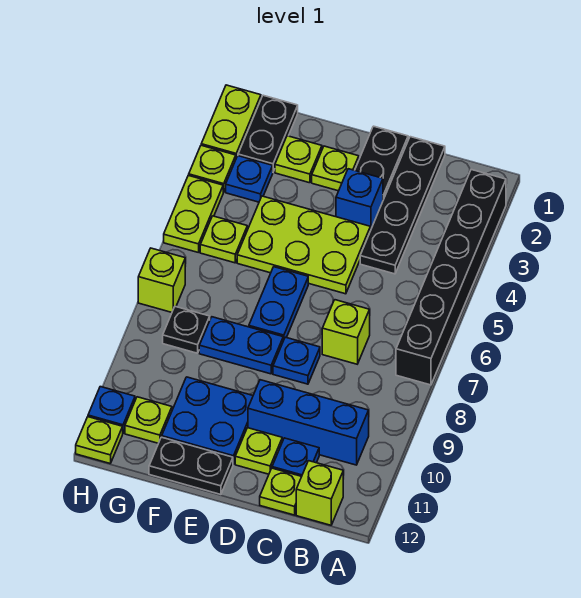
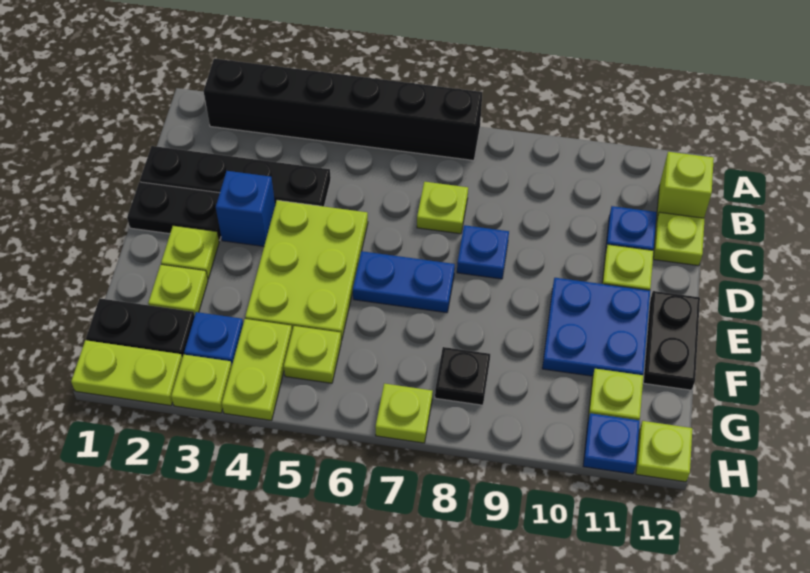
blue brick B10:D10 level 1 -> none
lime brick C7 level 1 -> lime plate C7 level 1
blue plate E8:F8 level 1 -> none
lime plate H4:H5 level 1 -> lime plate G4:H4 level 1
lime brick H7 level 1 -> lime plate H7 level 1

